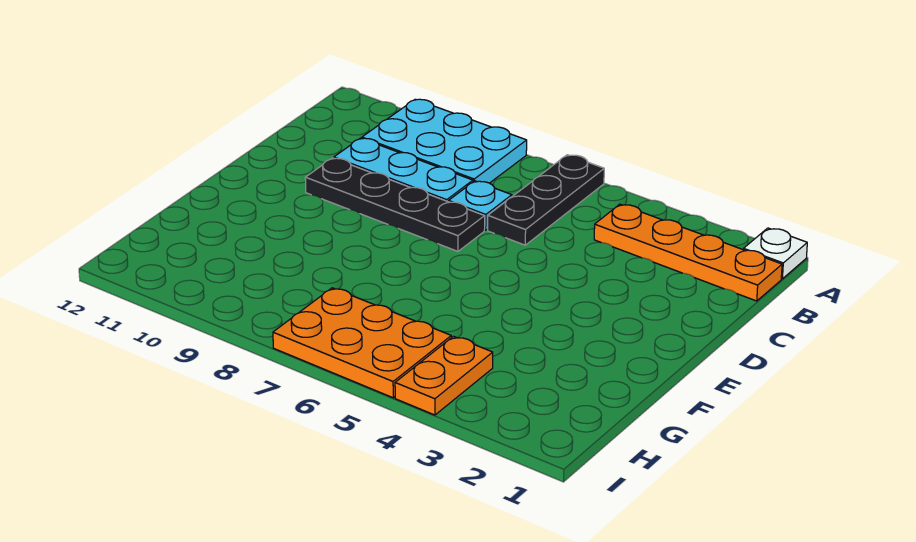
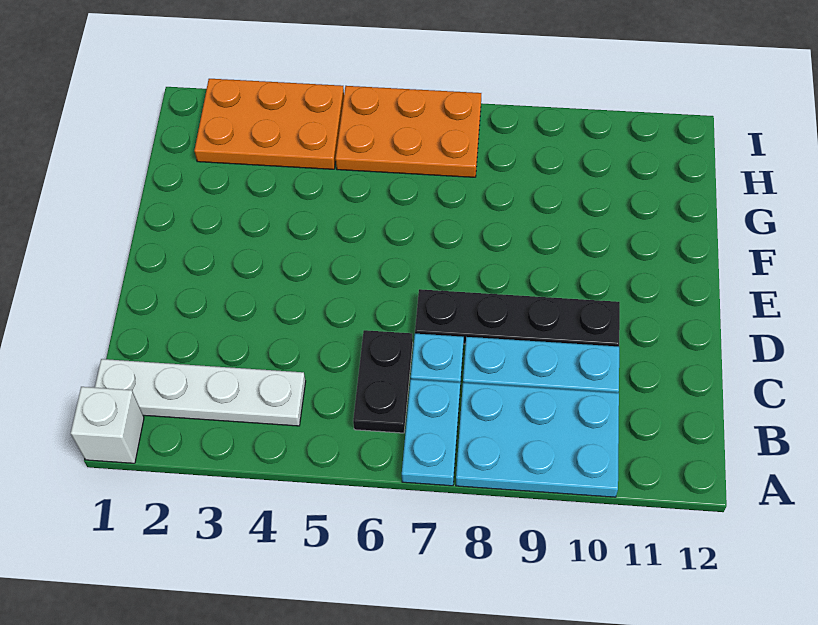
white plate A1 level 1 -> white brick A1 level 1
black plate A6:C6 level 1 -> black plate B6:C6 level 1
none -> cyan plate A7:B7 level 1
orange plate B1:B4 level 1 -> white plate B1:B4 level 1
orange plate H4:I4 level 1 -> orange plate H2:I4 level 1

